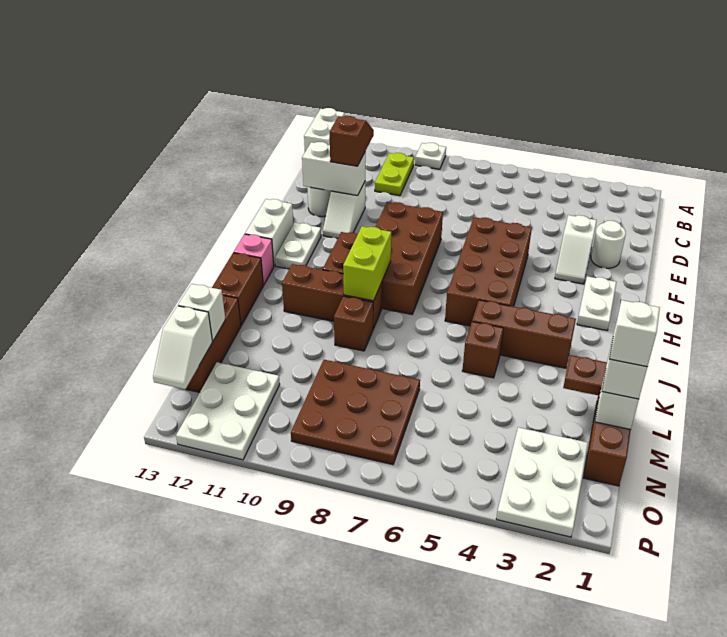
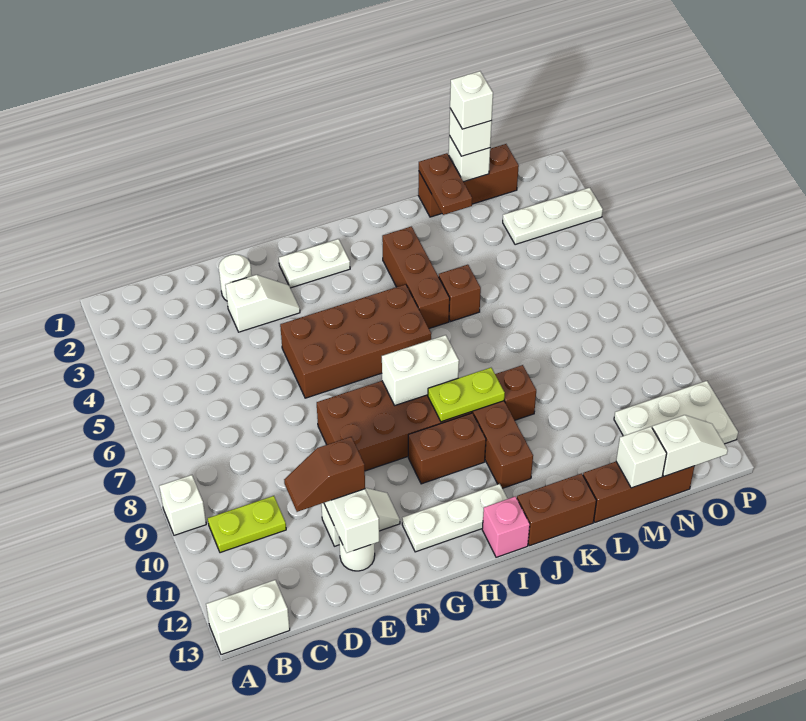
white plate A9 level 1 -> white brick A9 level 1
white plate G12:H12 level 1 -> white plate G12:I12 level 1
white brick G13:H13 level 1 -> white brick H8:I8 level 2
lime brick I9:J9 level 2 -> lime plate I9:J9 level 2
brown plate M7:O9 level 1 -> none
white plate N2:P3 level 1 -> white plate N3:P3 level 1

